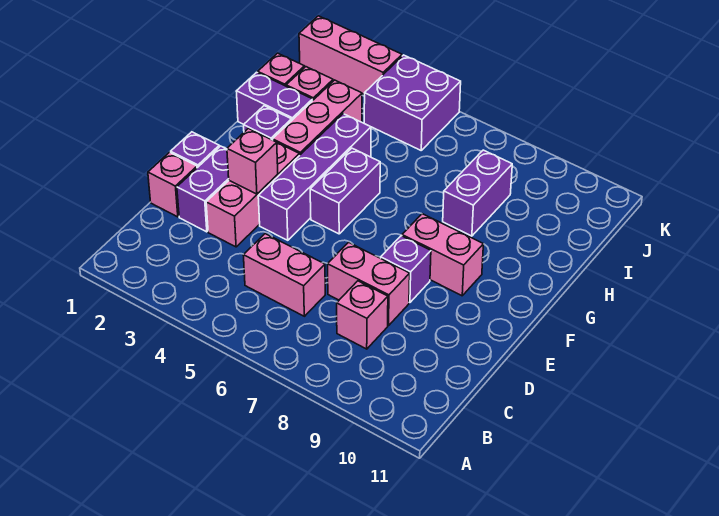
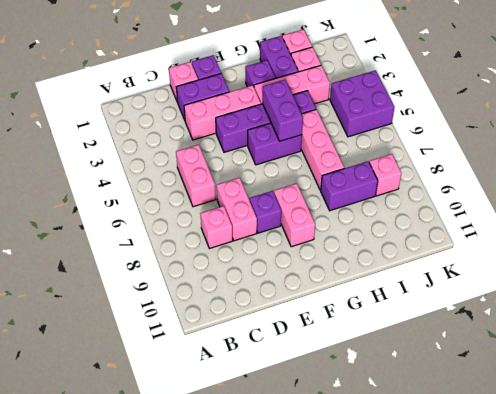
pink brick E3 level 2 -> pink brick J8 level 1
none -> purple brick G4:G5 level 2
pink brick K1:K3 level 1 -> pink brick H5:H7 level 1

